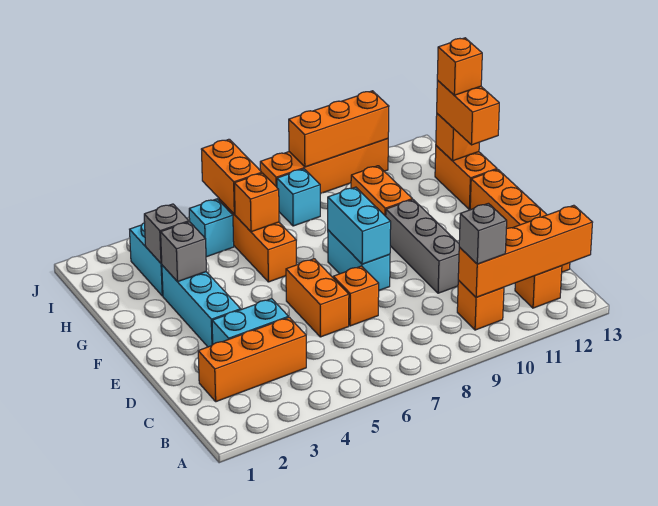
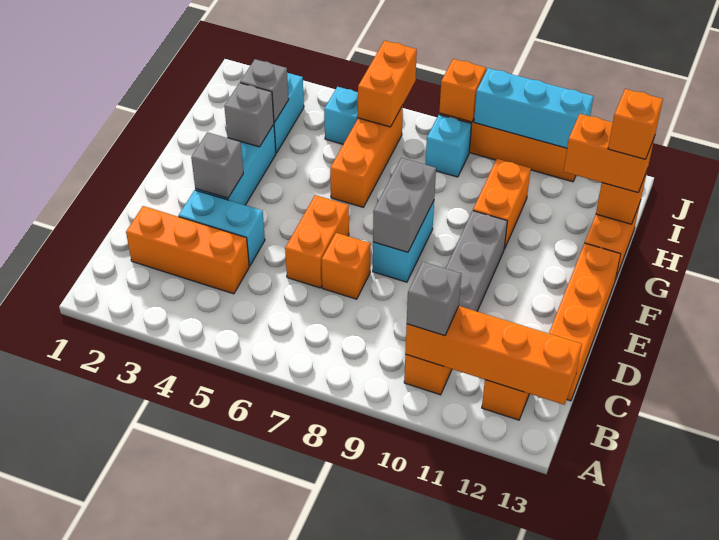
none -> grey brick E3 level 2
cyan brick E8:F8 level 2 -> grey brick E8:F8 level 2
orange brick G13:H13 level 3 -> orange brick H12:H13 level 3
orange brick H6 level 2 -> orange brick J8 level 2
orange brick J9:J11 level 2 -> cyan brick J9:J11 level 2

